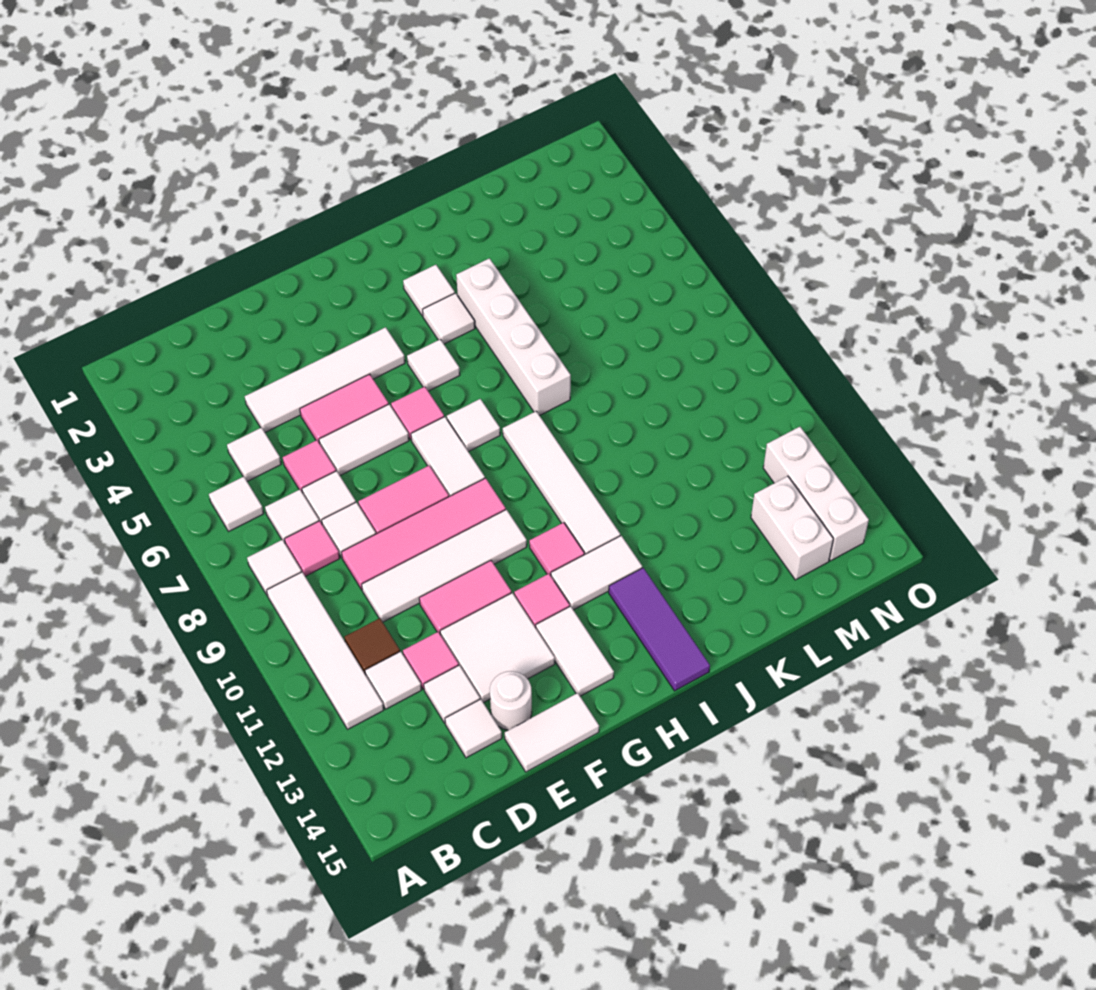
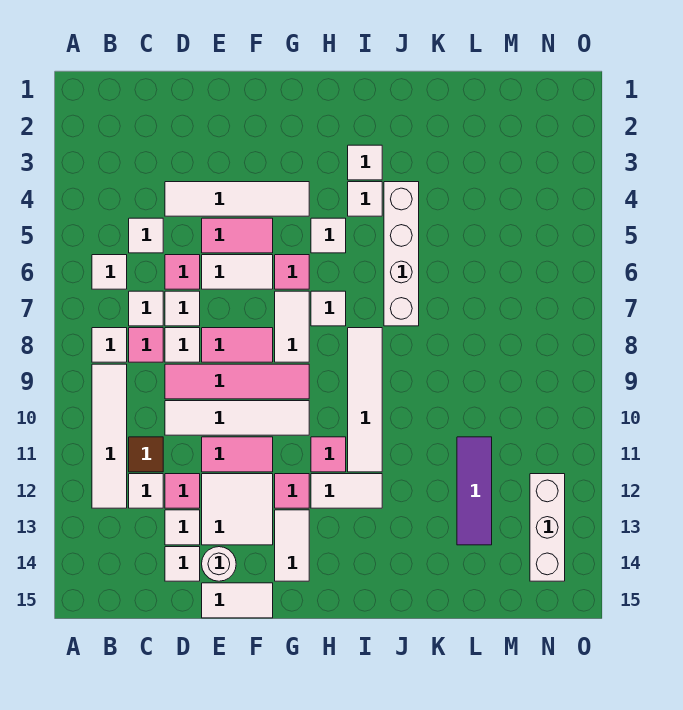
purple tile I13:I15 level 1 -> purple tile L11:L13 level 1
white brick M13:M14 level 1 -> none

